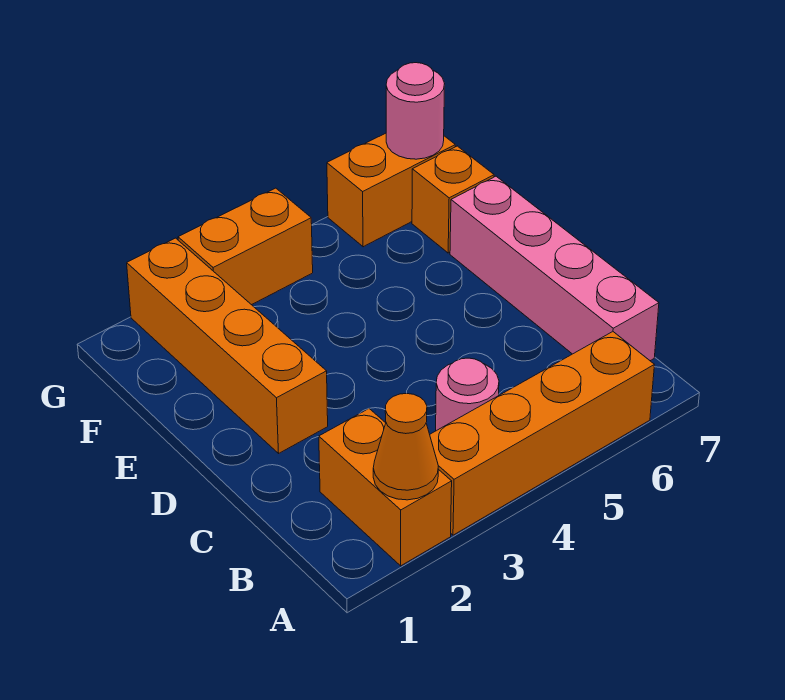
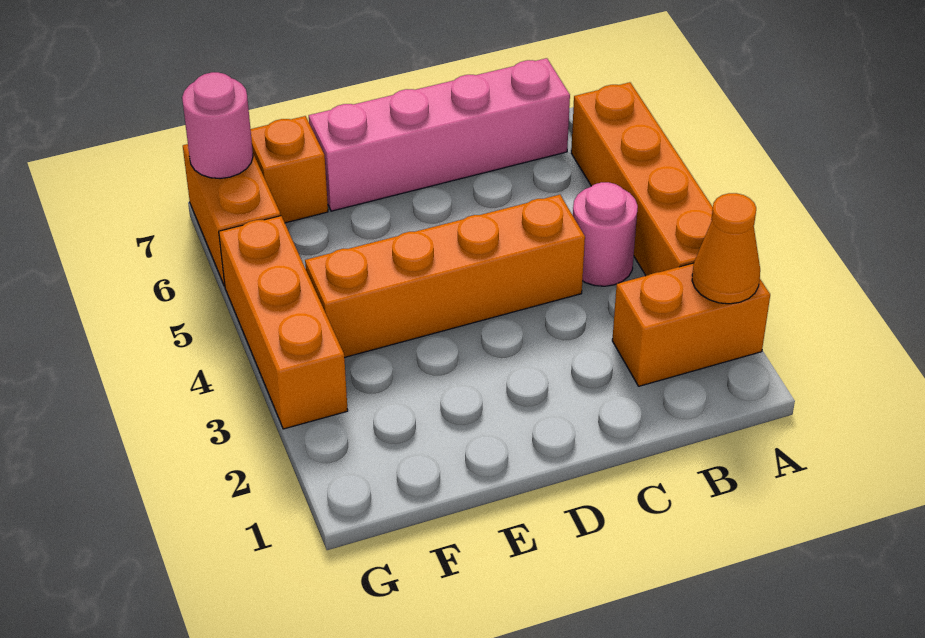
orange brick D2:G2 level 1 -> orange brick C4:F4 level 1
orange brick G3:G4 level 1 -> orange brick G3:G5 level 1

